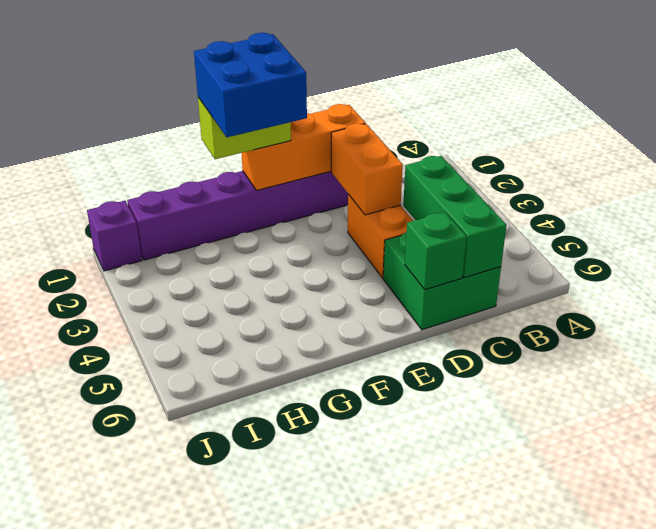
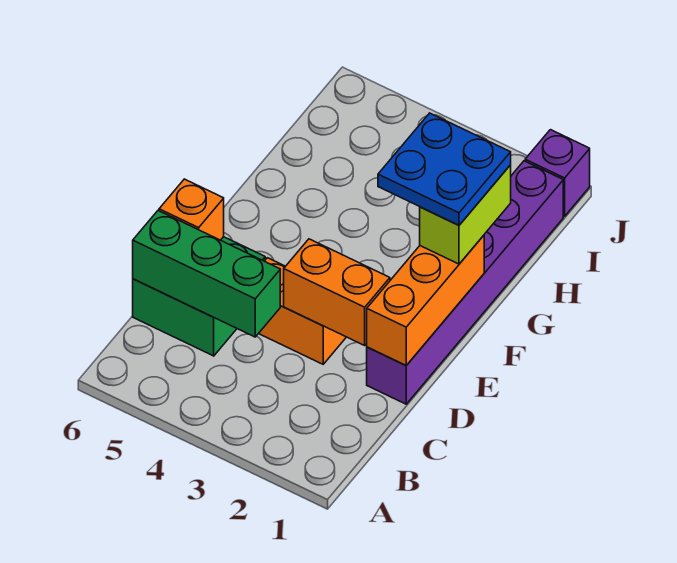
green brick D6 level 2 -> orange brick D6 level 2
blue brick F1:G2 level 4 -> blue plate F1:G2 level 4

